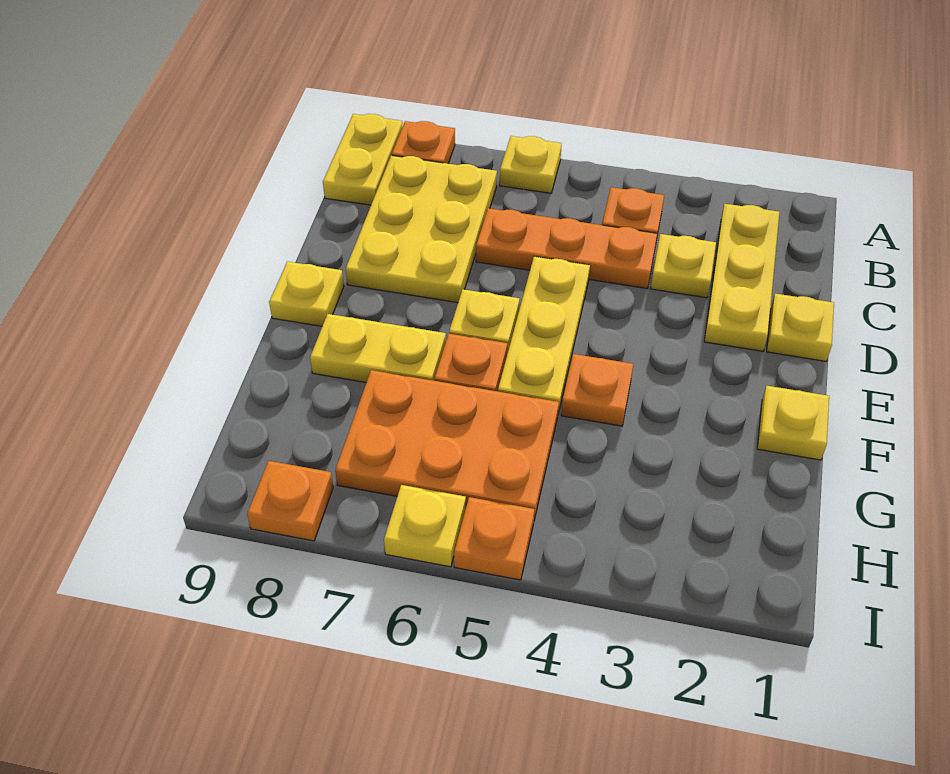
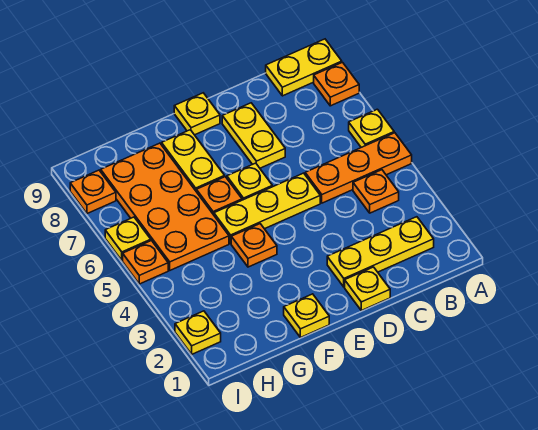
yellow plate B7:D8 level 1 -> yellow plate D7:D8 level 1
yellow plate C3 level 1 -> yellow plate I2 level 1
orange plate C4:C6 level 1 -> orange plate A5:C5 level 1
orange plate G5:H7 level 1 -> orange plate G5:H8 level 1

